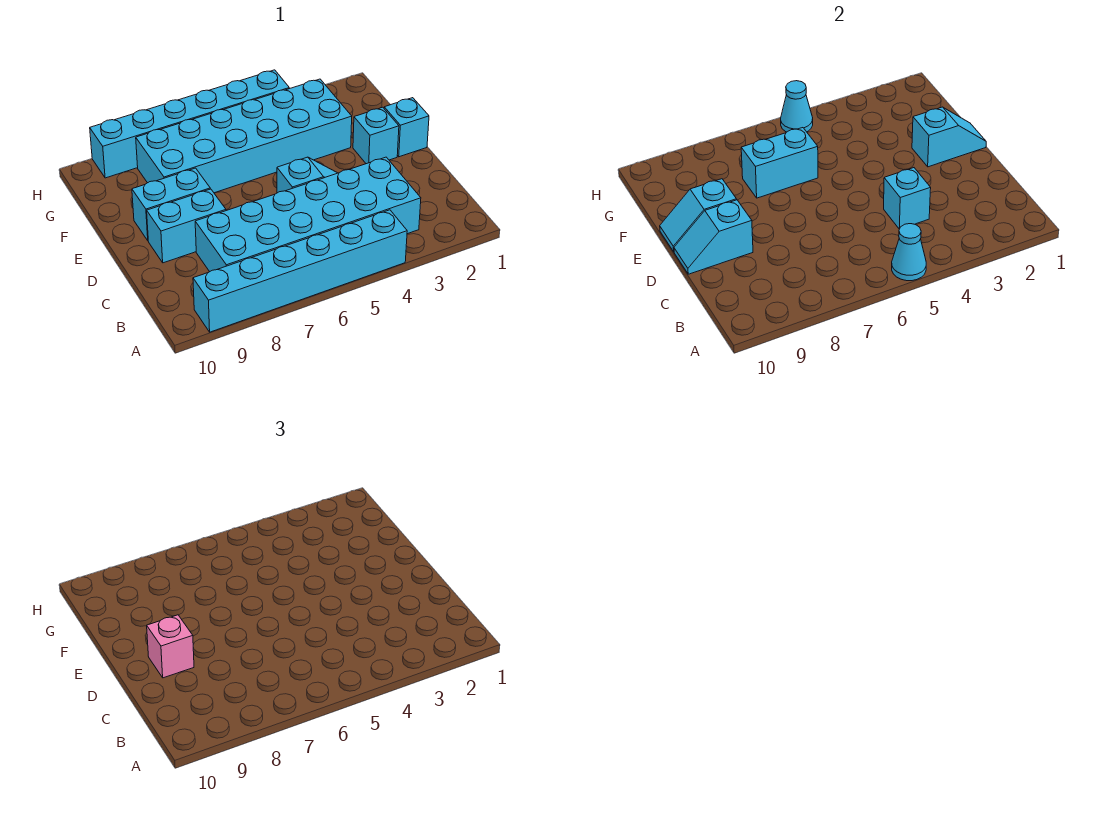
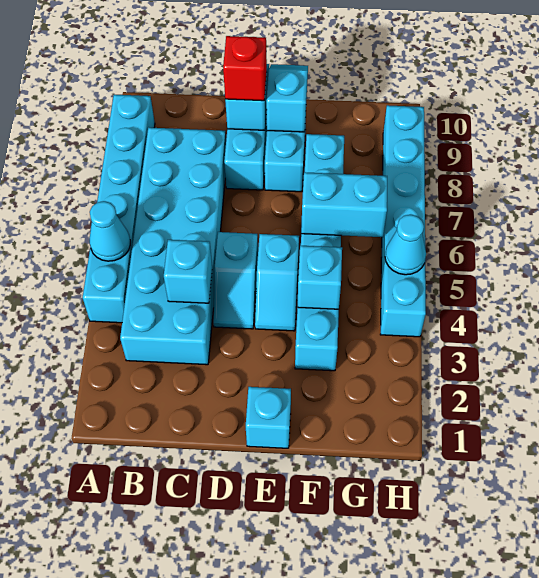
pink brick D9 level 3 -> red brick D9 level 3
cyan slope E1:E2 level 2 top 2 -> cyan slope E4:E5 level 1 top 5
cyan brick E2 level 1 -> cyan brick F4 level 2
cyan brick F3:G8 level 1 -> cyan brick F3:F8 level 1
cyan brick F6:F7 level 2 -> cyan brick F6:G6 level 2

